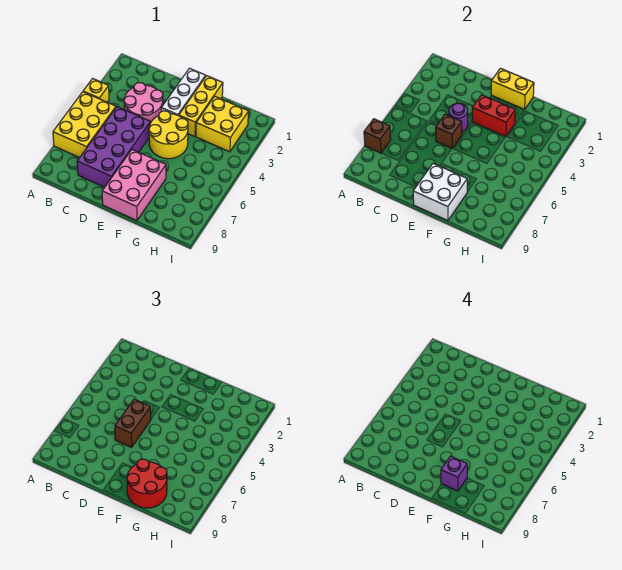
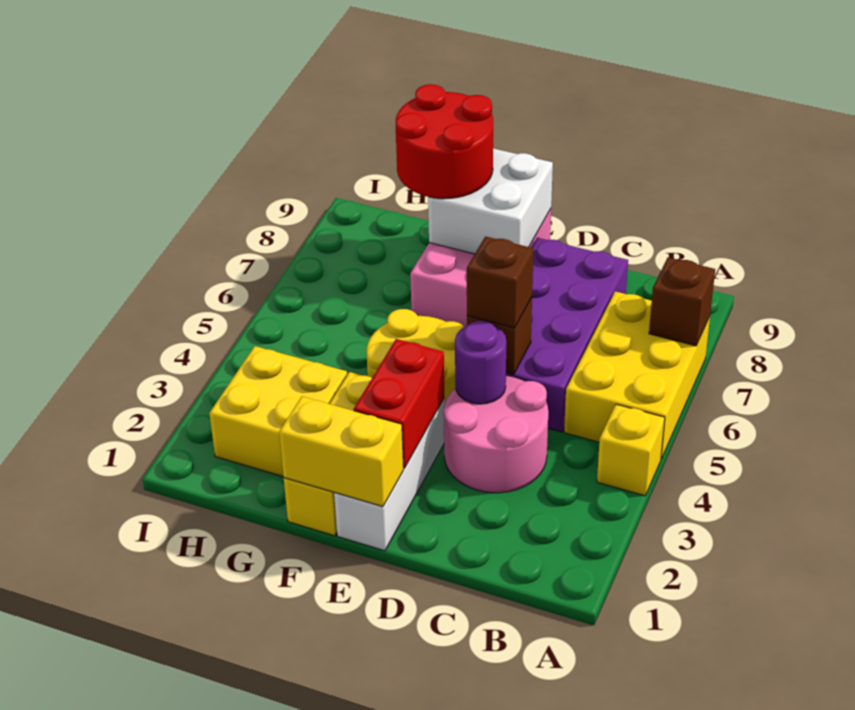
brown brick D5:D6 level 3 -> brown brick D5 level 3
red brick E3:F3 level 2 -> red brick E2:E3 level 2
purple brick F8 level 4 -> none

